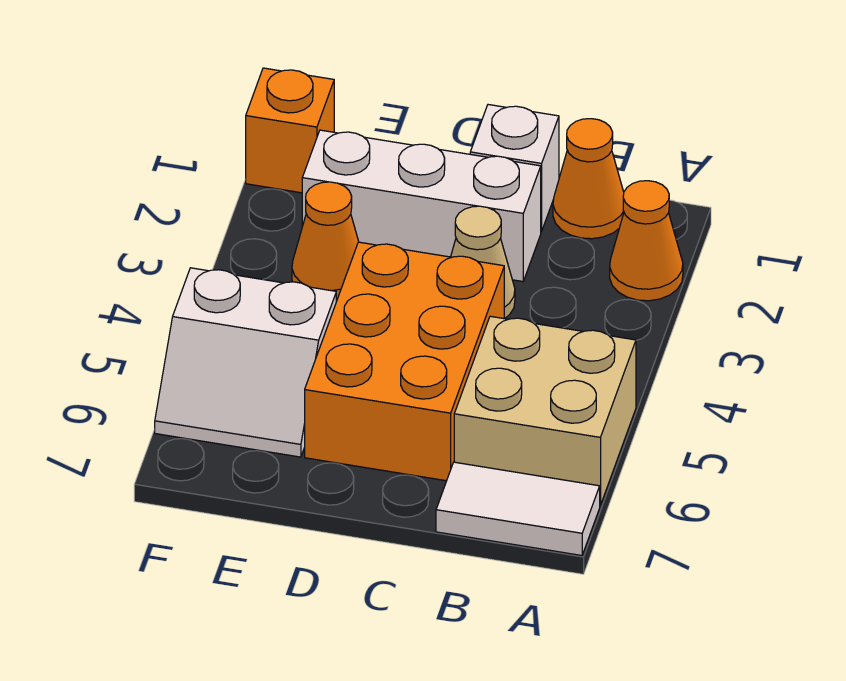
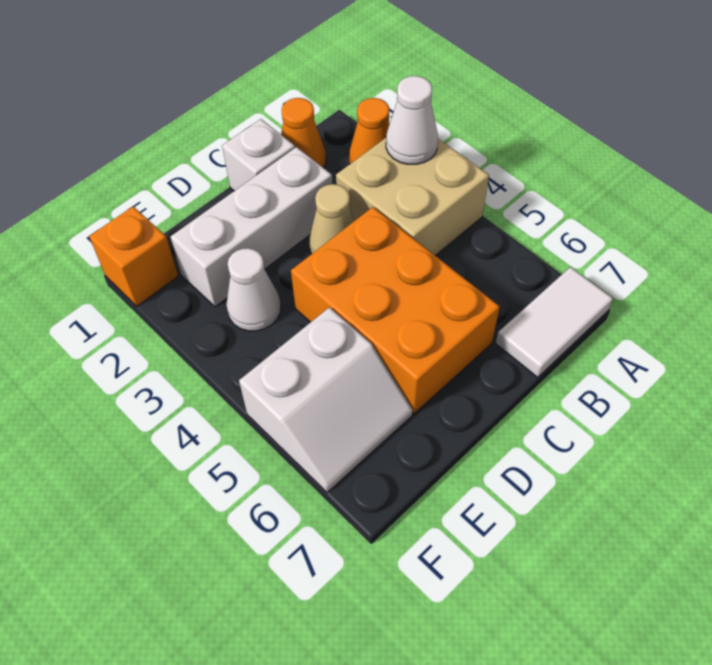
none -> white cone A3 level 2
tan brick A5:B6 level 1 -> tan brick A3:B4 level 1
orange cone E3 level 1 -> white cone E3 level 1

